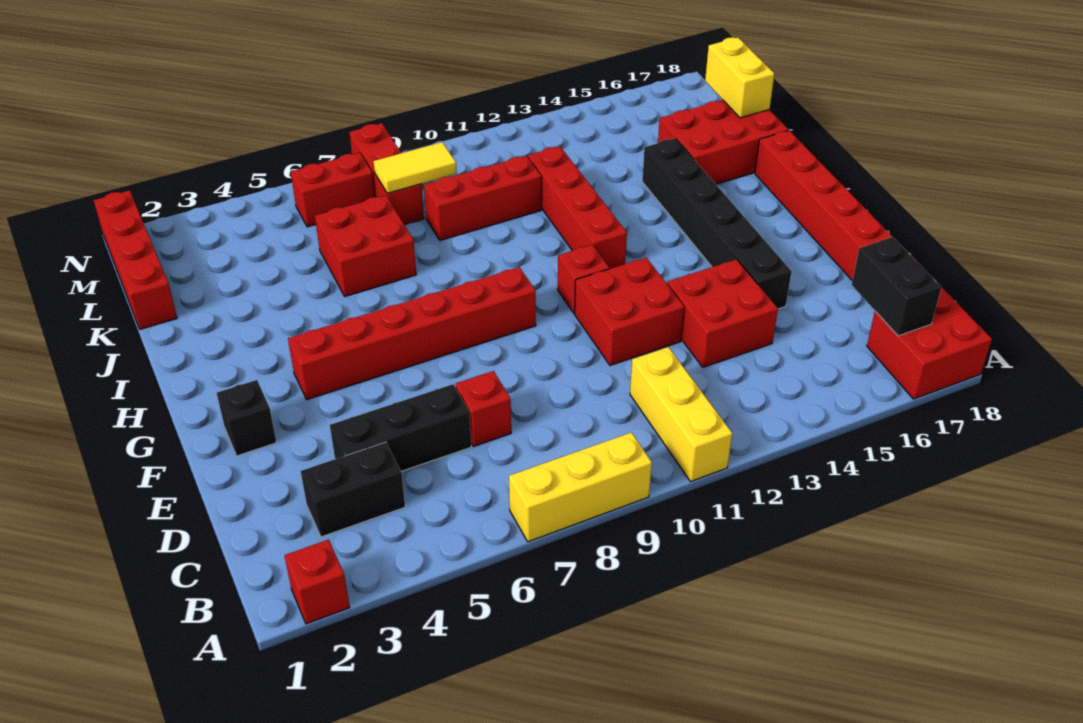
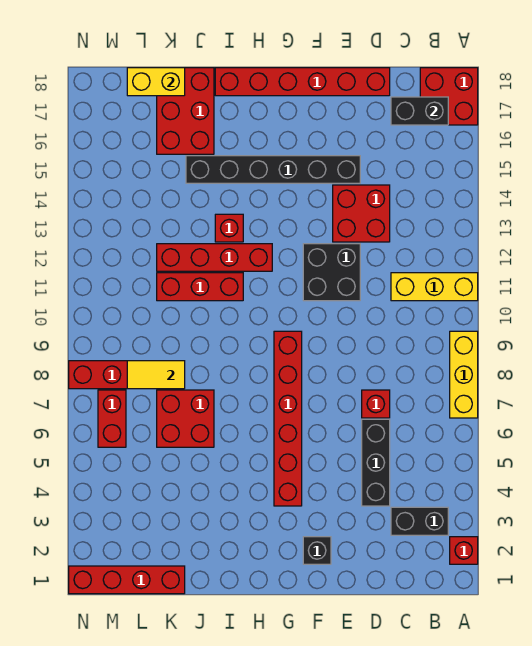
black brick C3:C4 level 1 -> black brick B3:C3 level 1
red brick E11:F12 level 1 -> black brick E11:F12 level 1
red brick G11 level 1 -> red brick I13 level 1
red brick K9:K11 level 1 -> red brick I11:K11 level 1
yellow tile L8:L9 level 2 -> yellow tile K8:L8 level 2

